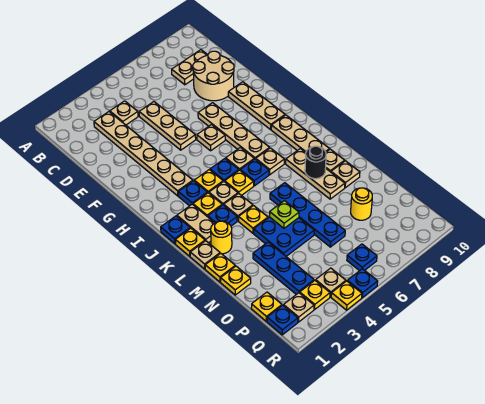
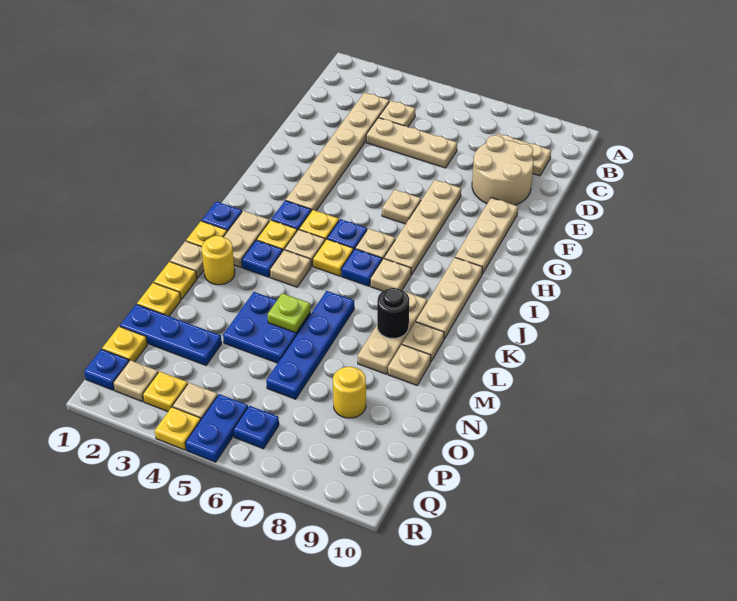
tan plate D5:F5 level 1 -> tan plate D4:D6 level 1
yellow plate L4 level 1 -> none
blue plate N3:P3 level 1 -> blue plate O1:O3 level 1
blue plate R5 level 1 -> blue plate Q5:R5 level 1

